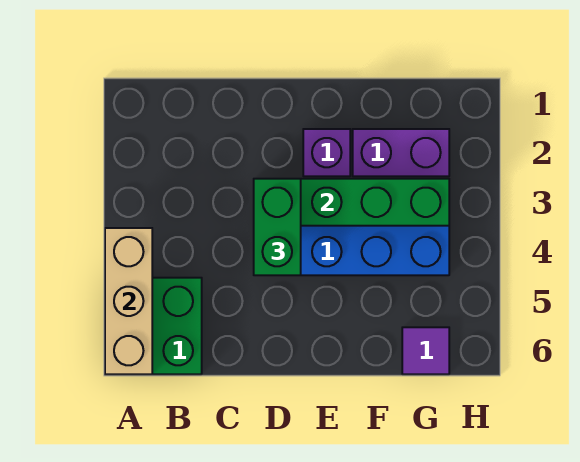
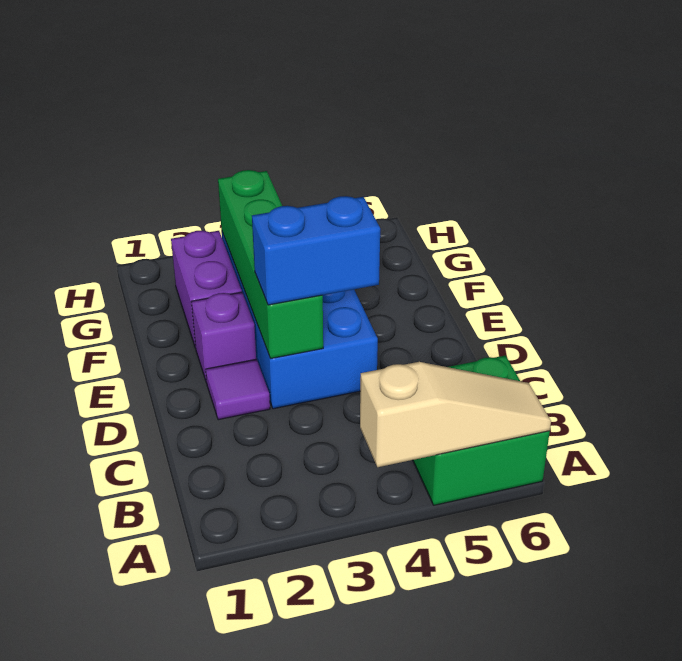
tan brick A4:A6 level 2 -> tan slope A4:A6 level 2 top 4
green brick D3:D4 level 3 -> blue brick D3:D4 level 3
purple tile G6 level 1 -> purple tile D2 level 1

